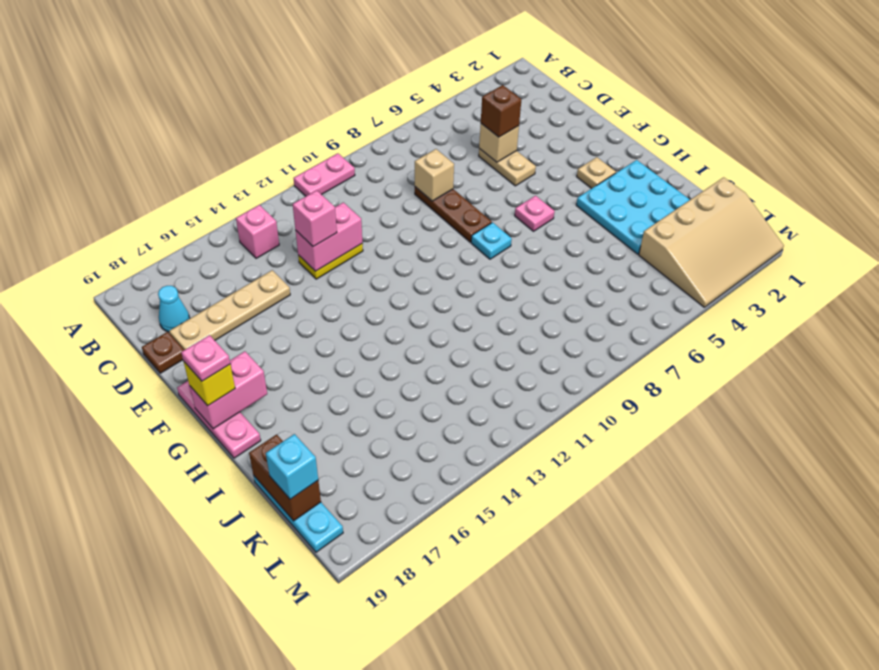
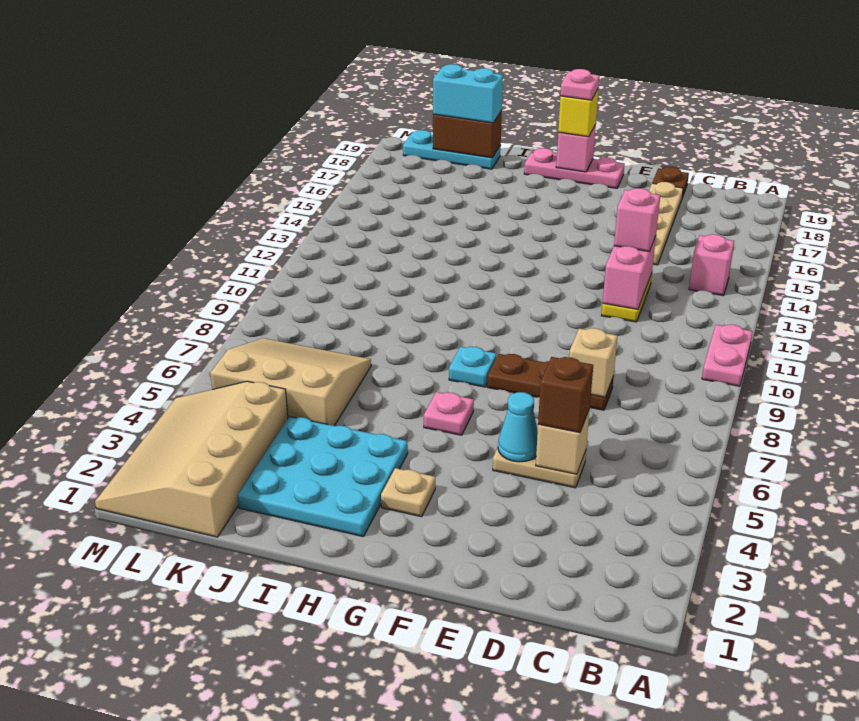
cyan cone C18 level 1 -> cyan cone E5 level 2
pink brick G18:G19 level 2 -> pink brick G19 level 2
none -> tan slope J5:L7 level 1 top 5
cyan brick K19 level 3 -> cyan brick J19:K19 level 3

